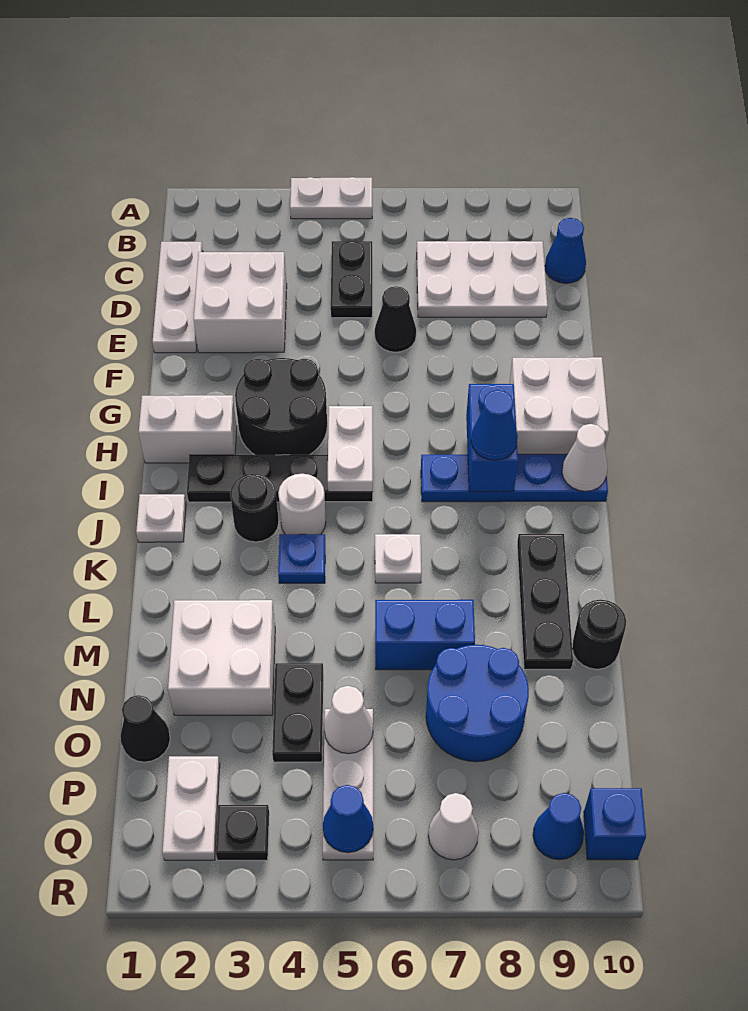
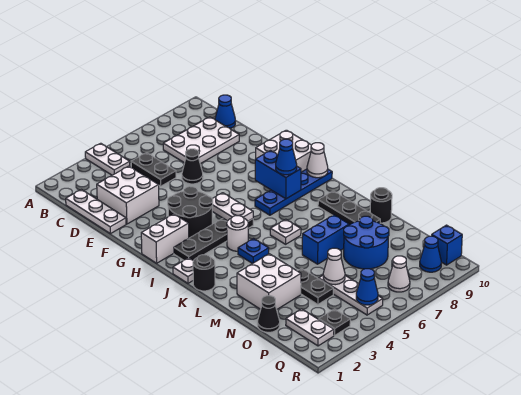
white plate A4:A5 level 1 -> white plate A4:B4 level 1
black round brick J3 level 1 -> black round brick K1 level 1

